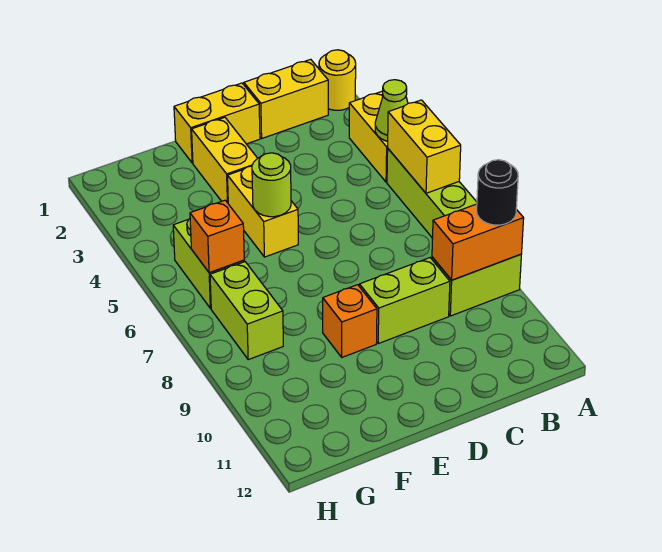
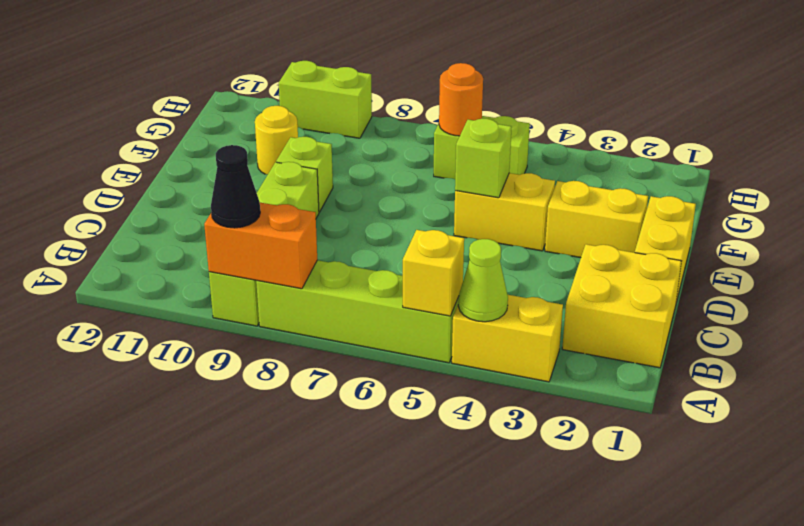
yellow round brick A1 level 1 -> yellow round brick F10 level 1
yellow brick A5:A6 level 2 -> yellow brick A5 level 2
orange brick A9:B9 level 2 -> orange brick A8:A9 level 2
black round brick A9 level 3 -> black cone A9 level 3
yellow brick B1:C1 level 1 -> yellow brick B1:C2 level 1
lime round brick E5 level 2 -> lime brick E5 level 2
orange brick E9 level 1 -> lime brick E9 level 1
orange brick G6 level 2 -> orange round brick G6 level 2
lime brick G7:G8 level 1 -> lime brick H9:H10 level 1

